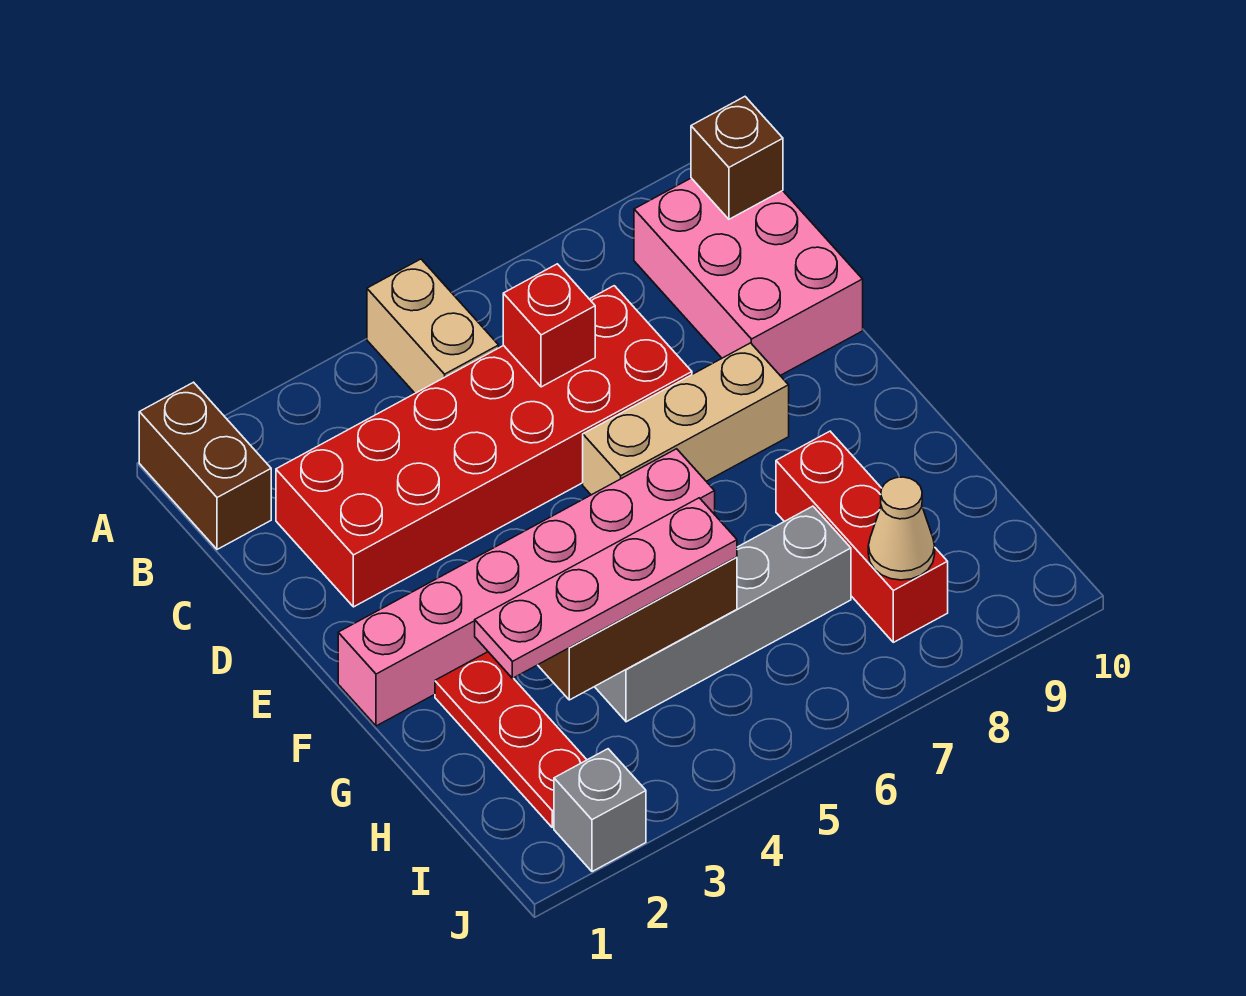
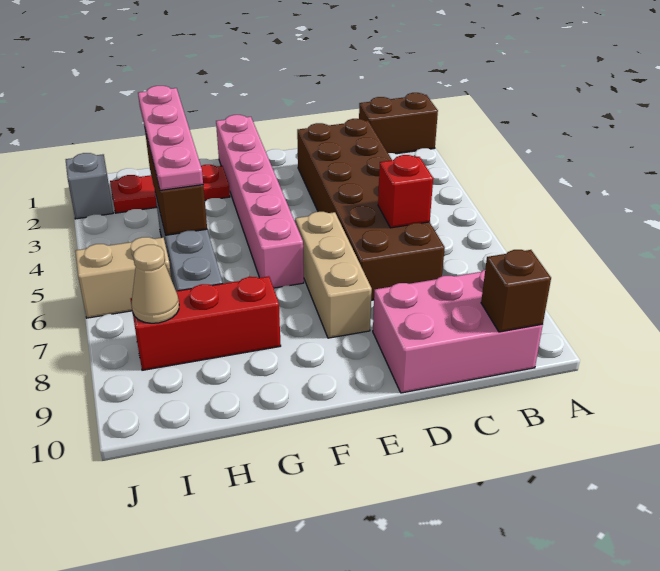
tan brick A5:B5 level 1 -> tan brick I6:J6 level 1
red brick C2:D7 level 1 -> brown brick C2:D7 level 1

